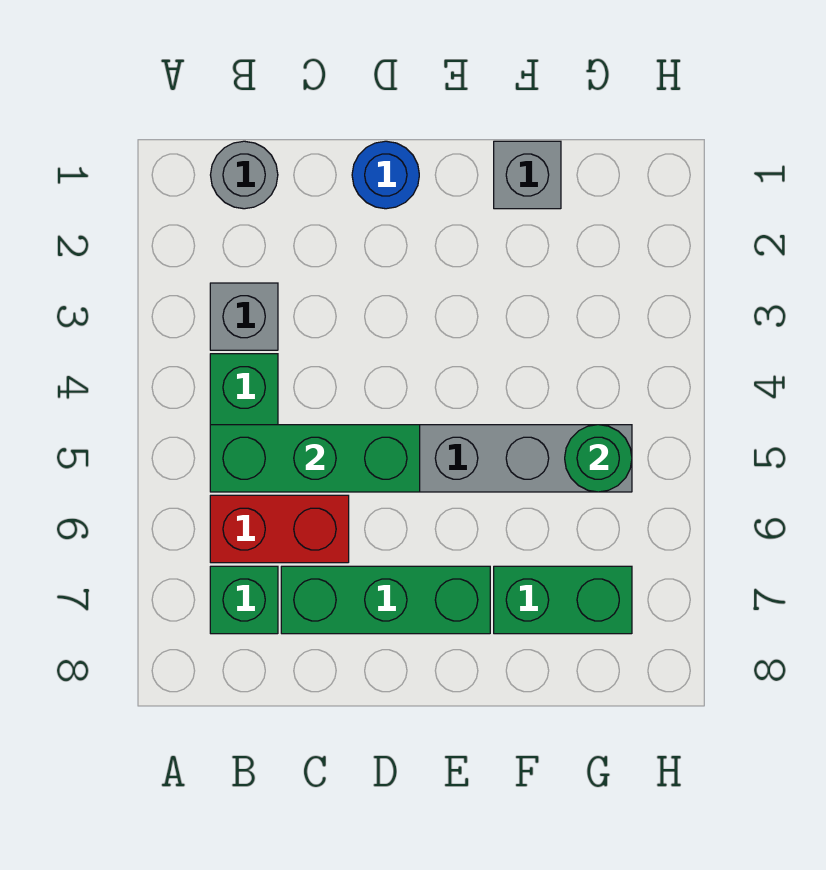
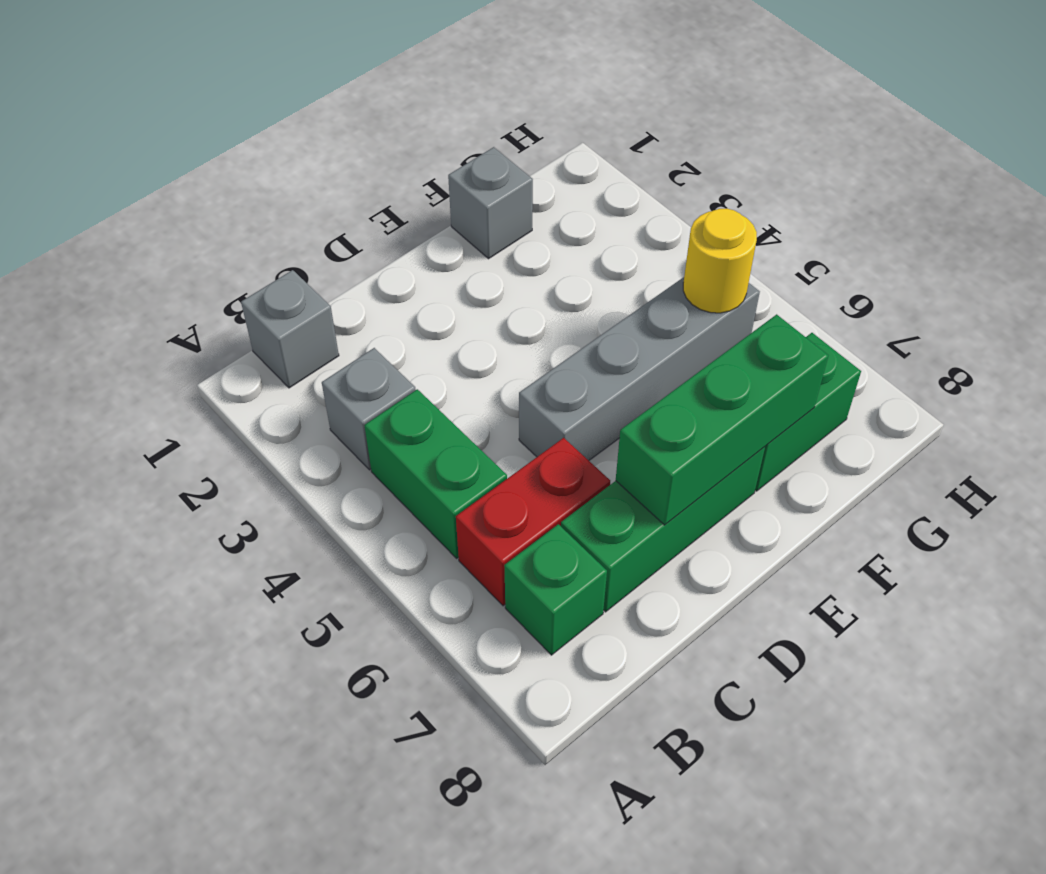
grey round brick B1 level 1 -> grey brick B1 level 1
green brick B5:D5 level 2 -> green brick D7:F7 level 2
blue round brick D1 level 1 -> none
green round brick G5 level 2 -> yellow round brick G5 level 2

